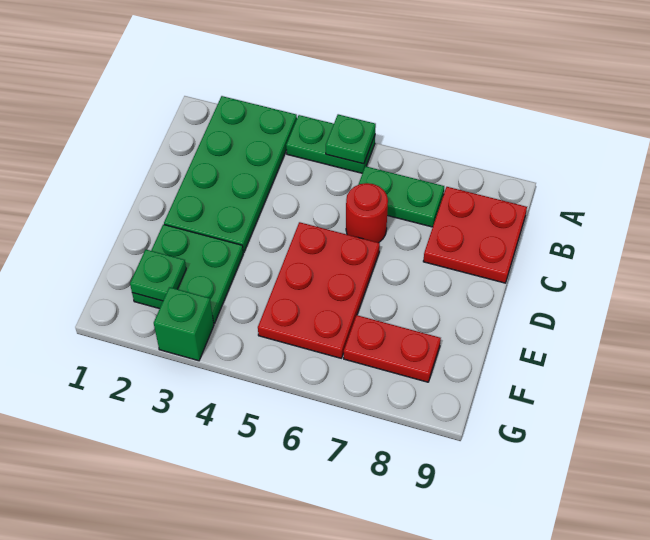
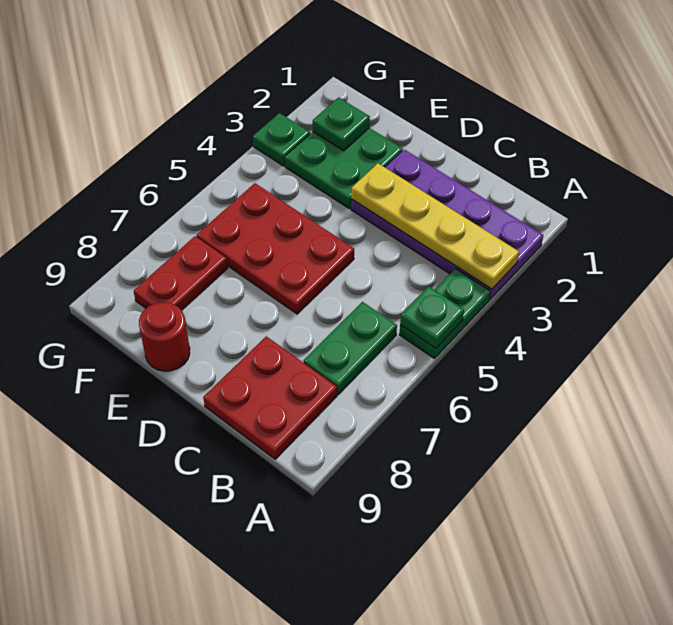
green plate A2:D3 level 1 -> purple plate A2:D3 level 1
none -> yellow plate A3:D3 level 2
red round brick C6 level 1 -> red round brick E9 level 1
green brick G3 level 1 -> green plate G3 level 1

